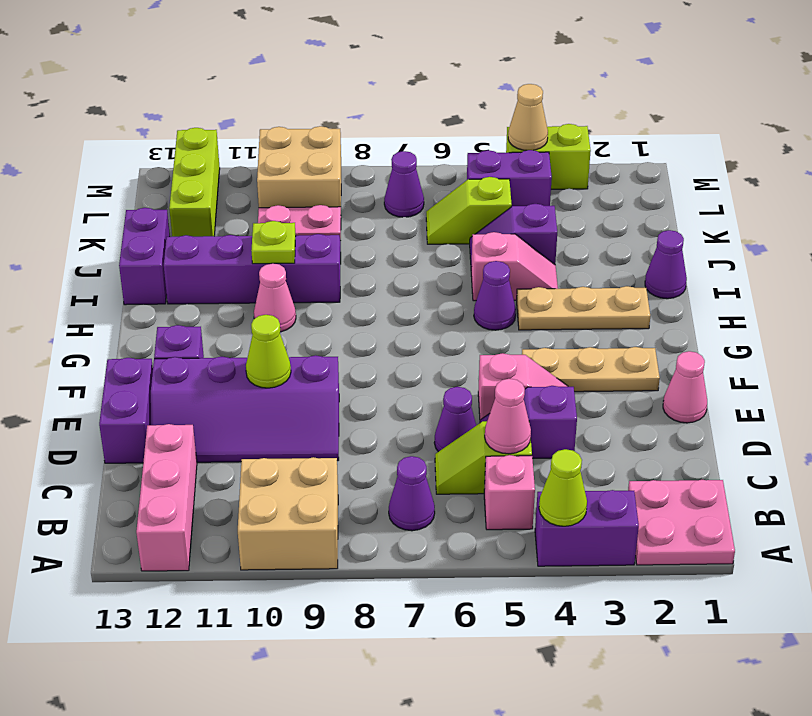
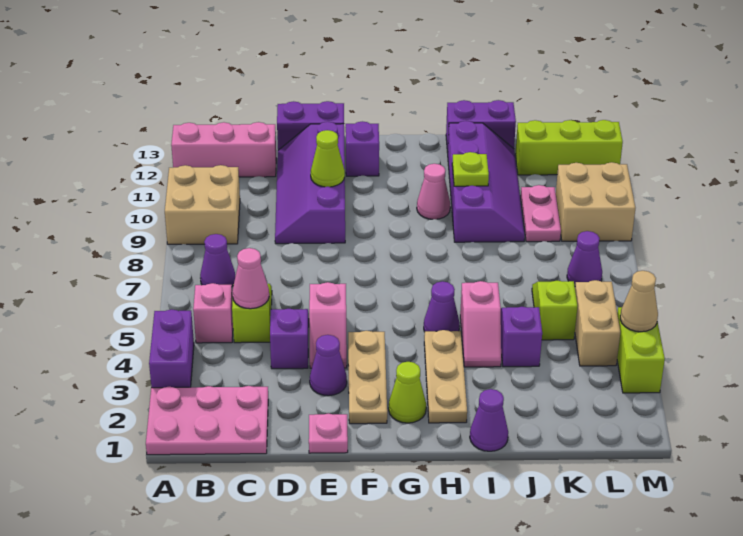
pink plate A1:B2 level 1 -> pink plate A1:C2 level 1
lime cone A4 level 2 -> lime cone G2 level 1
purple cone D6 level 1 -> purple cone E3 level 1
pink cone E1 level 1 -> pink plate E1 level 1
purple brick L4:L5 level 1 -> tan brick L4:L5 level 1

